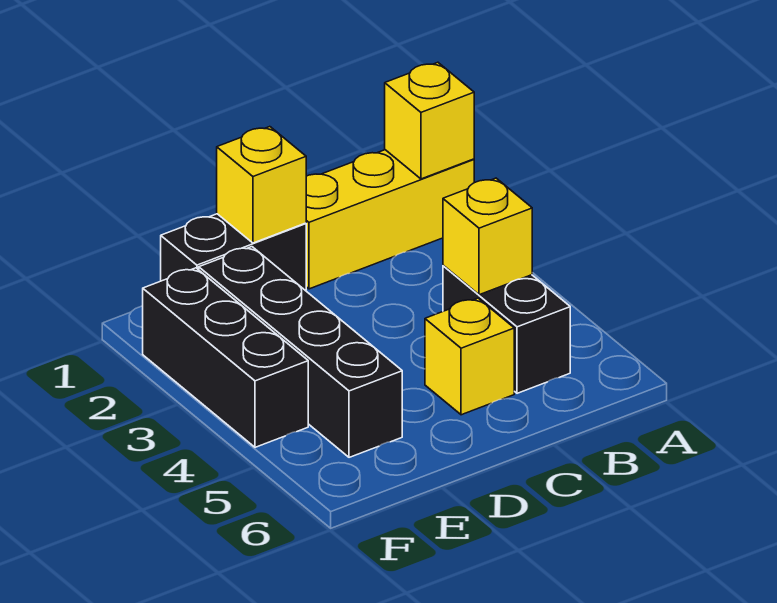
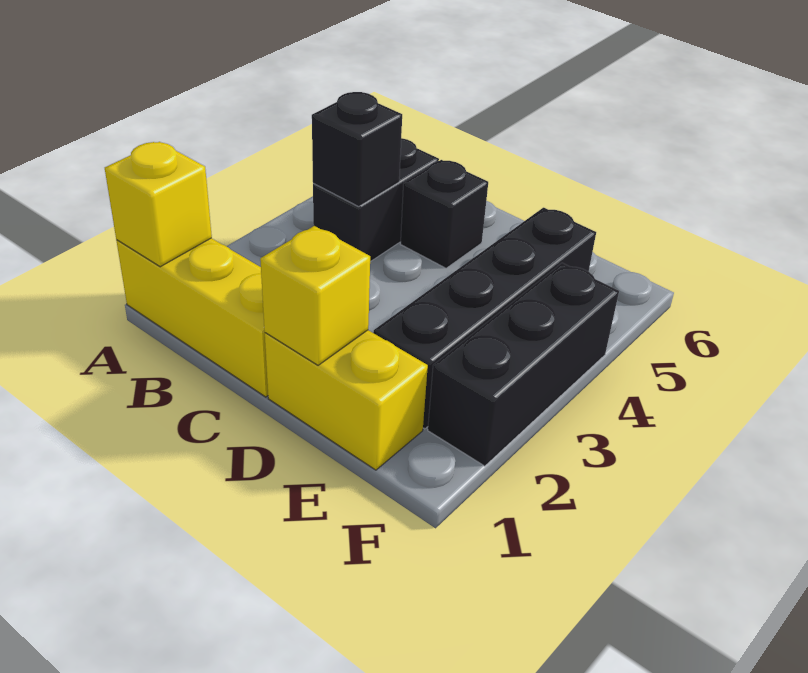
yellow brick B4 level 2 -> black brick B4 level 2
yellow brick C5 level 1 -> black brick C5 level 1
black brick D1:E1 level 1 -> yellow brick D1:E1 level 1

